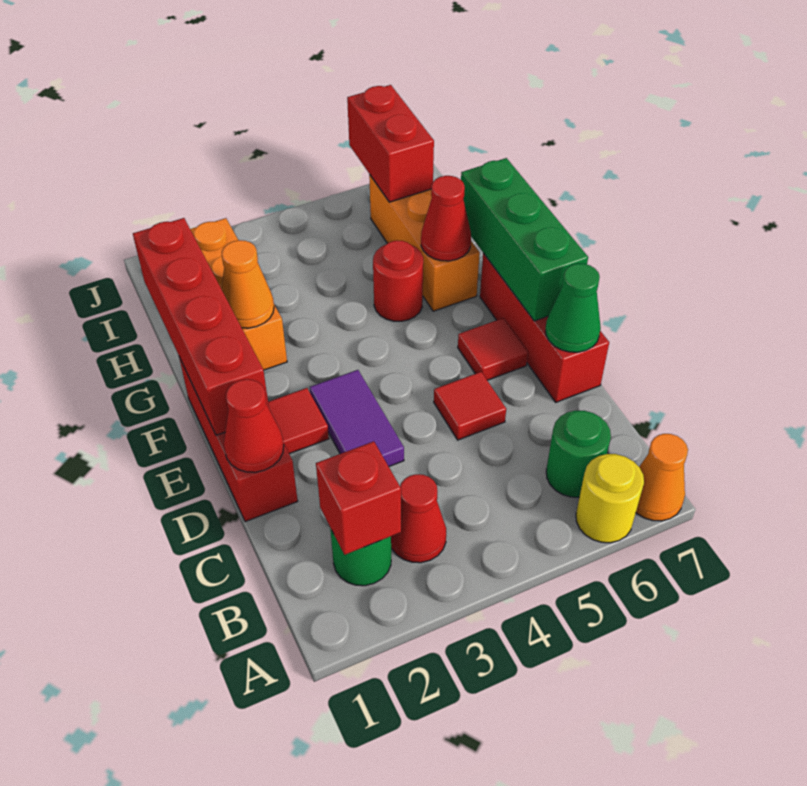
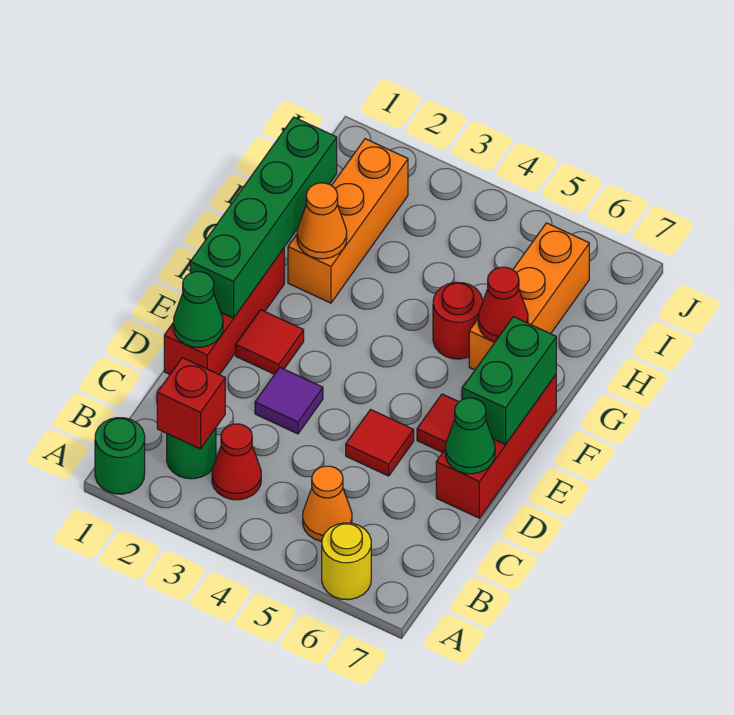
orange cone A7 level 1 -> orange cone B5 level 1
green round brick B6 level 1 -> green round brick A1 level 1
red cone D1 level 2 -> green cone D1 level 2
purple tile D3:E3 level 1 -> purple tile D3 level 1
red brick E1:H1 level 2 -> green brick E1:H1 level 2
green brick E7:G7 level 2 -> green brick E7:F7 level 2
red brick I6:J6 level 2 -> none

